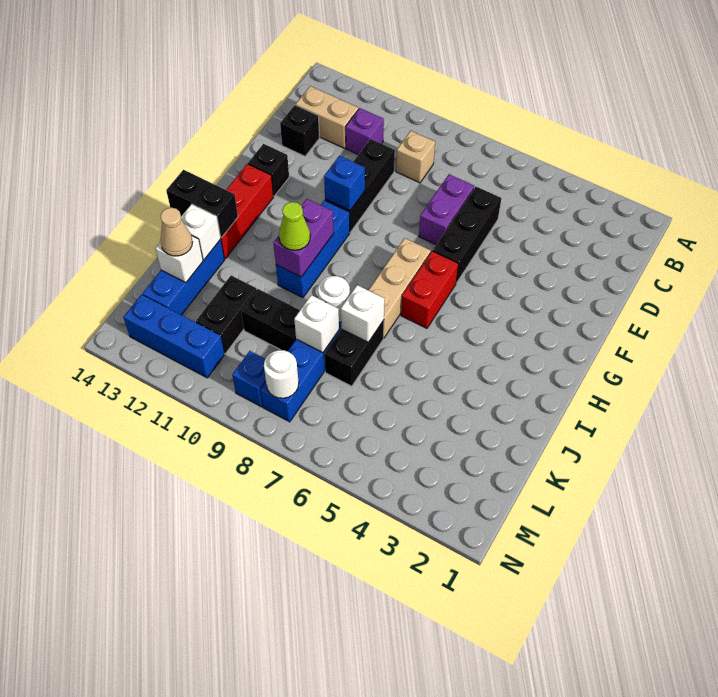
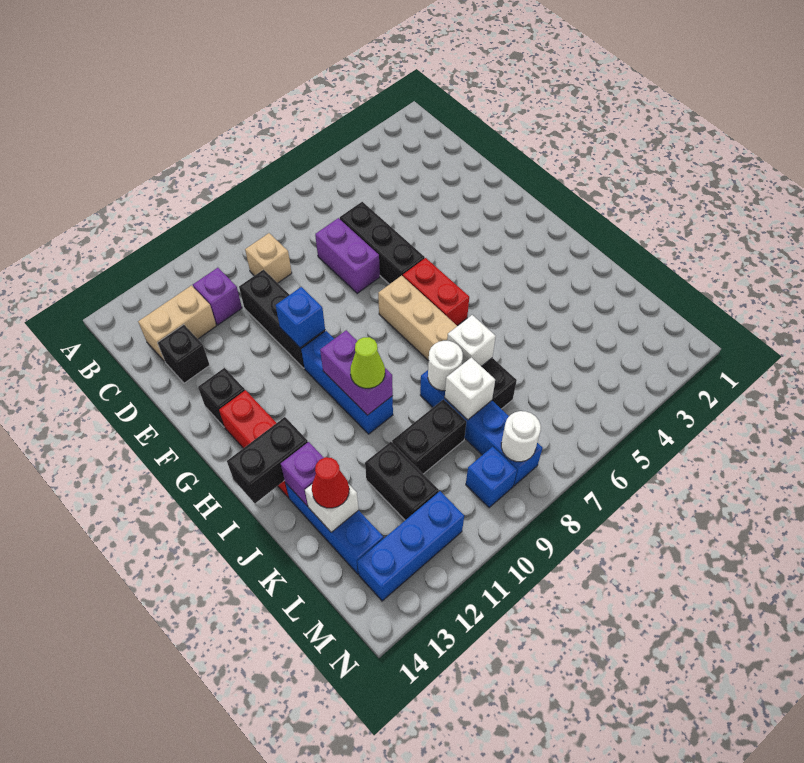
white brick J13 level 2 -> purple brick J13 level 2
tan cone K13 level 3 -> red cone K13 level 3

